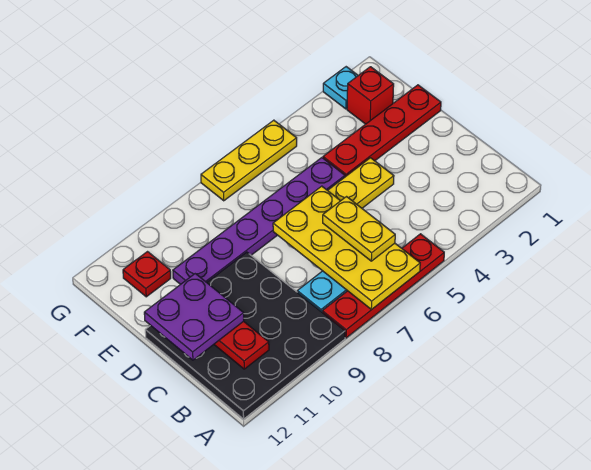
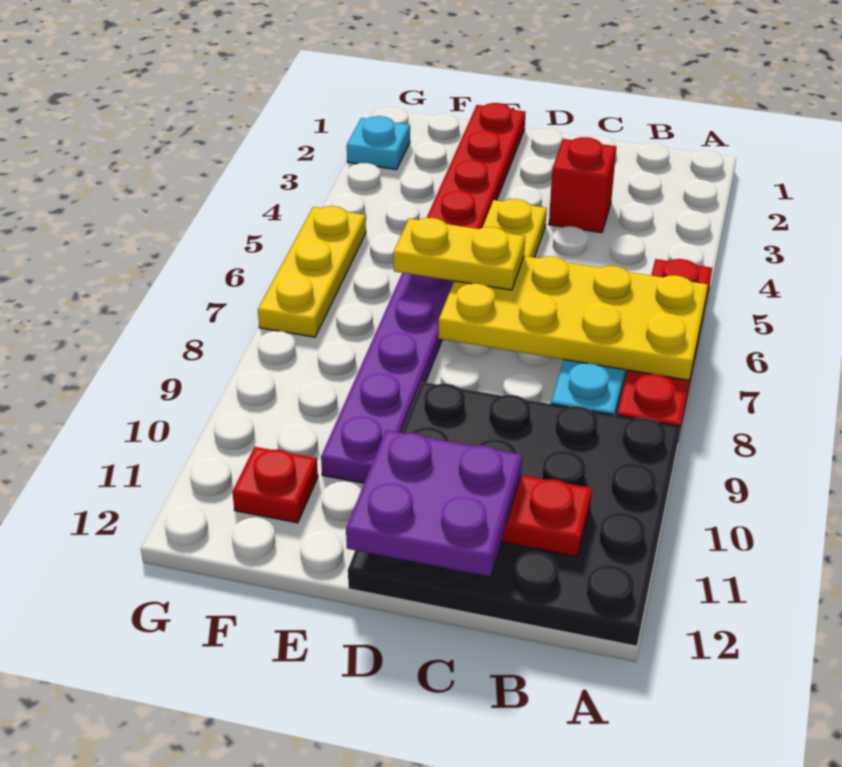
yellow plate B6:C6 level 3 -> yellow plate D6:E6 level 3
red brick F2 level 1 -> red brick C3 level 1

